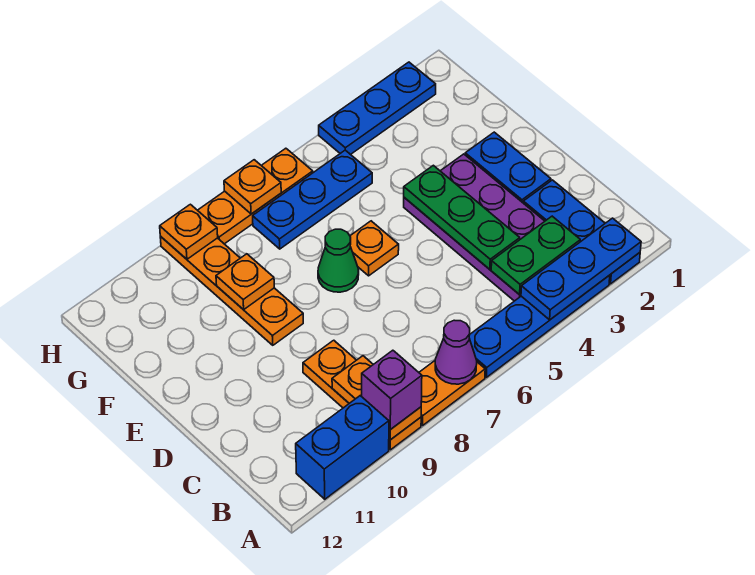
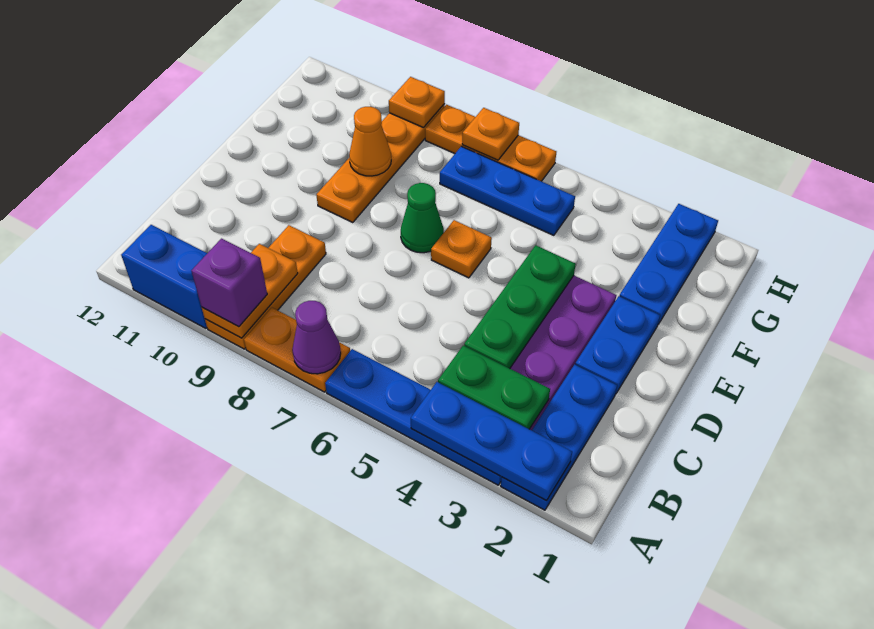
orange plate F9 level 2 -> orange cone F9 level 2
blue plate H2:H4 level 1 -> blue plate F2:H2 level 1

